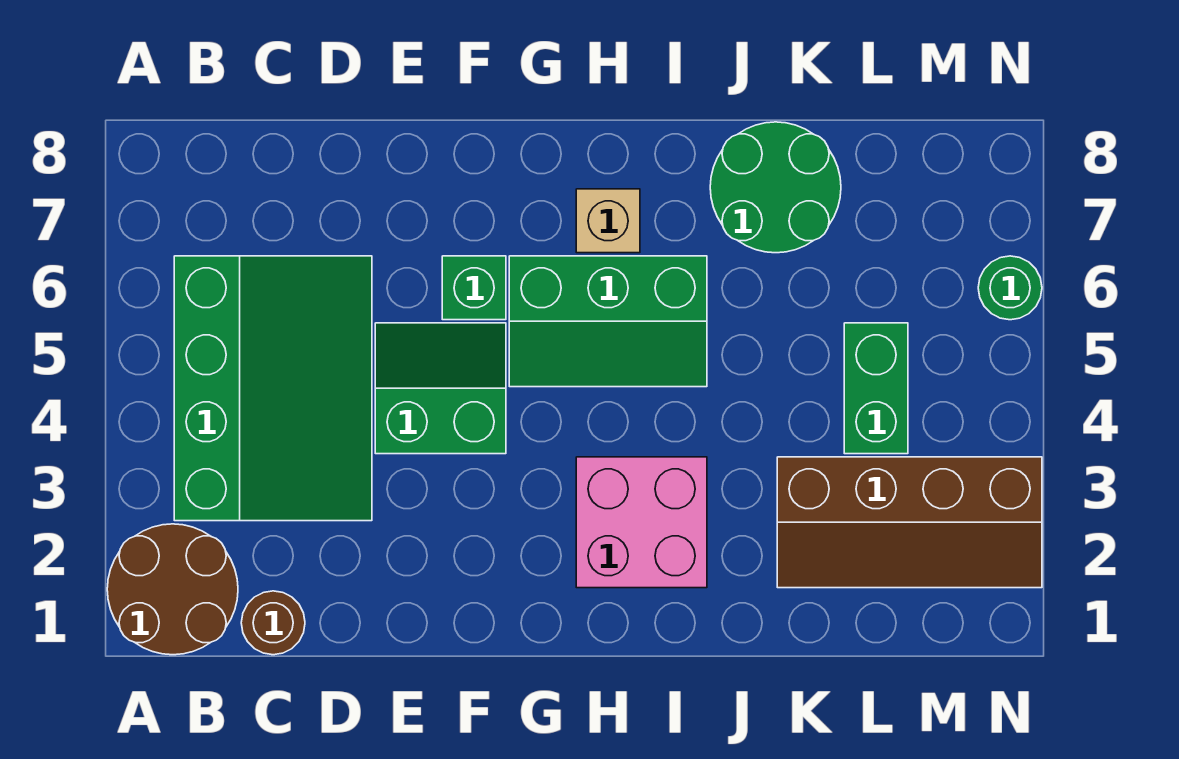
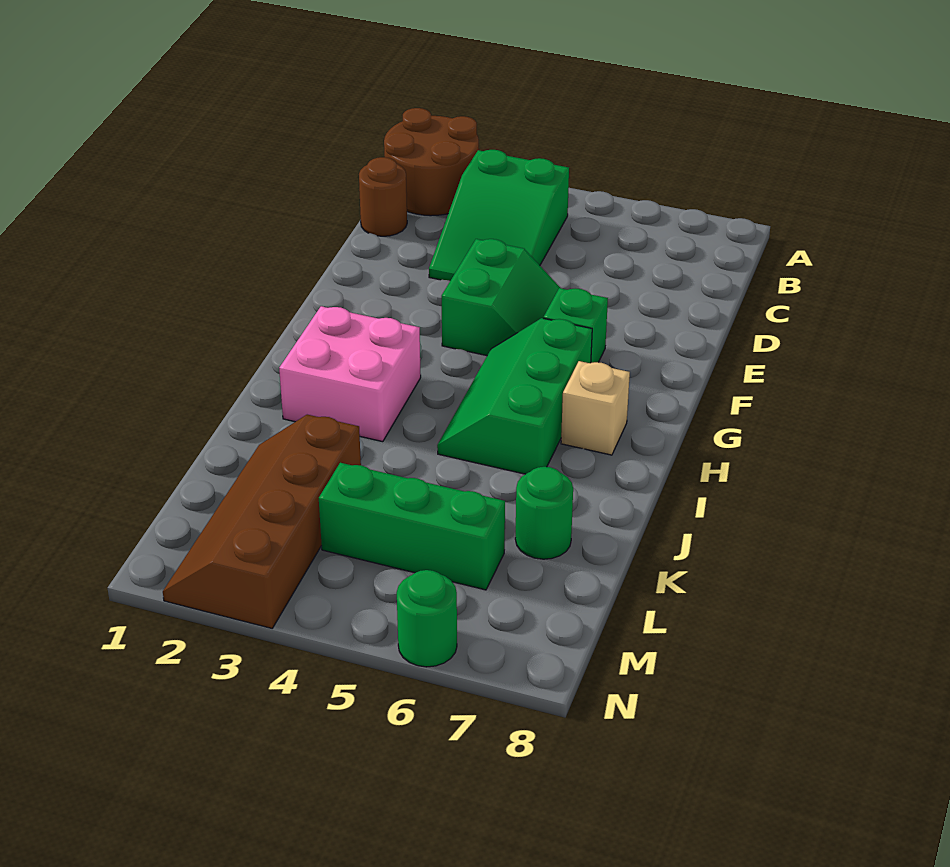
green slope B3:D6 level 1 top B -> green slope B3:D4 level 1 top B
green round brick J7:K8 level 1 -> green round brick K7 level 1
green brick L4:L5 level 1 -> green brick L4:L6 level 1

